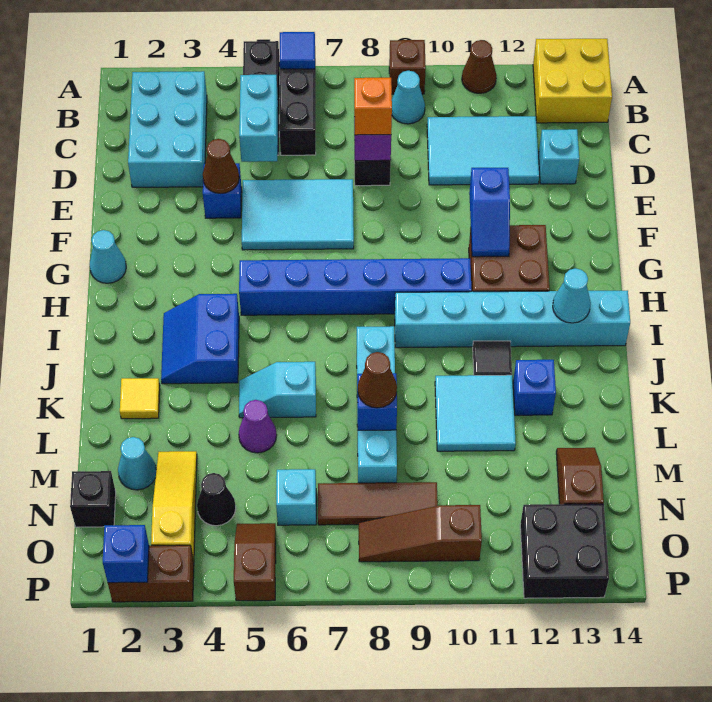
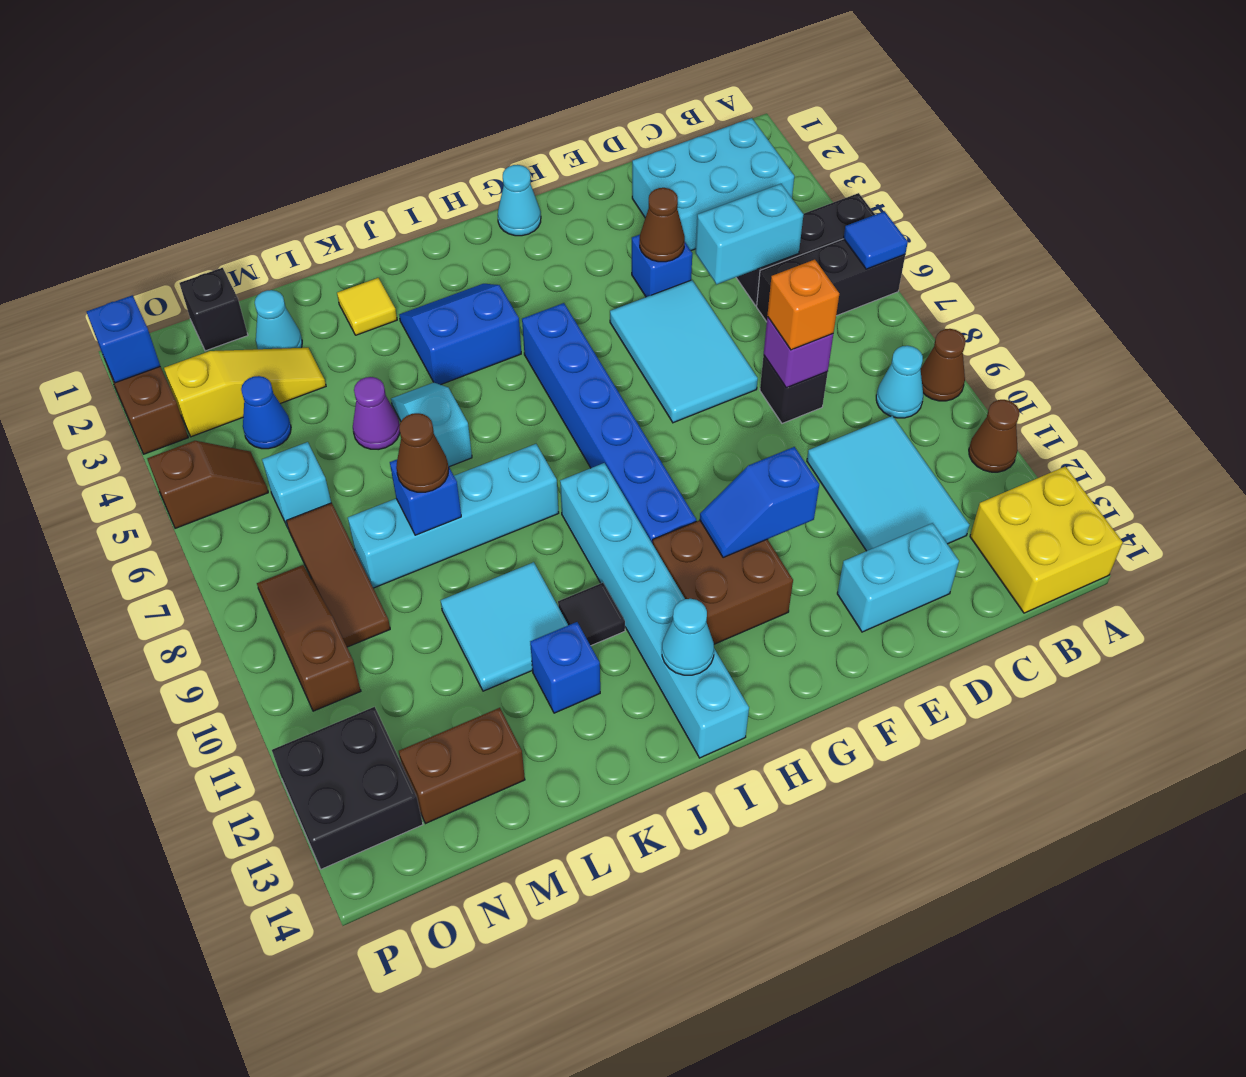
brown brick A9 level 1 -> brown cone A9 level 1
cyan brick D13 level 1 -> cyan brick D13:E13 level 1
brown slope M13:N13 level 1 top N -> brown brick M13:N13 level 1
black cone N4 level 1 -> blue cone N4 level 1

